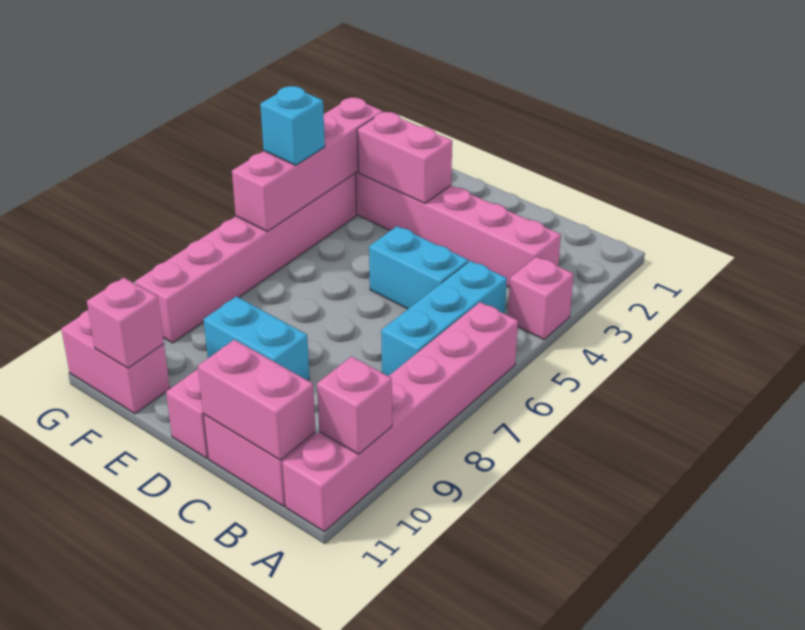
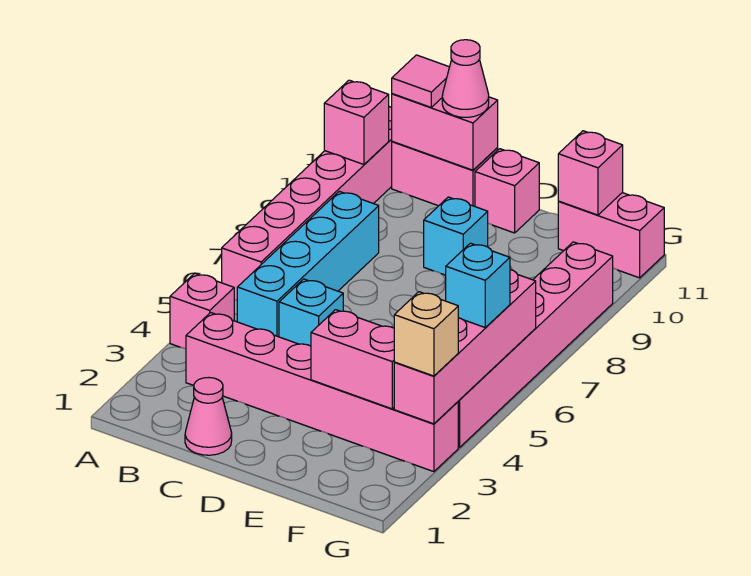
cyan brick B5:B7 level 1 -> cyan brick B5:B8 level 1
none -> pink tile B11 level 3
none -> pink cone C1 level 1
cyan brick C5:D5 level 1 -> cyan brick C5 level 1
none -> pink cone C11 level 3
cyan brick D9:E9 level 1 -> cyan brick D9 level 1
none -> tan brick G3 level 3

